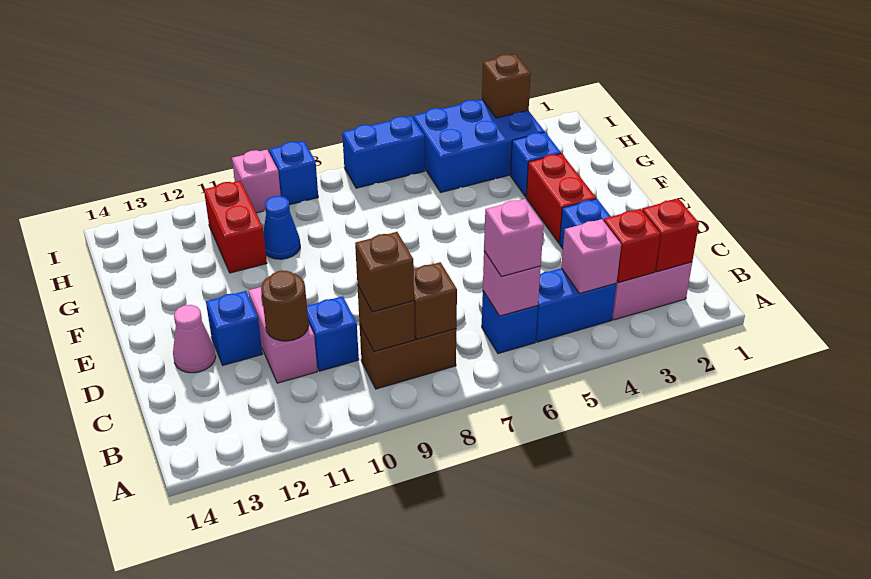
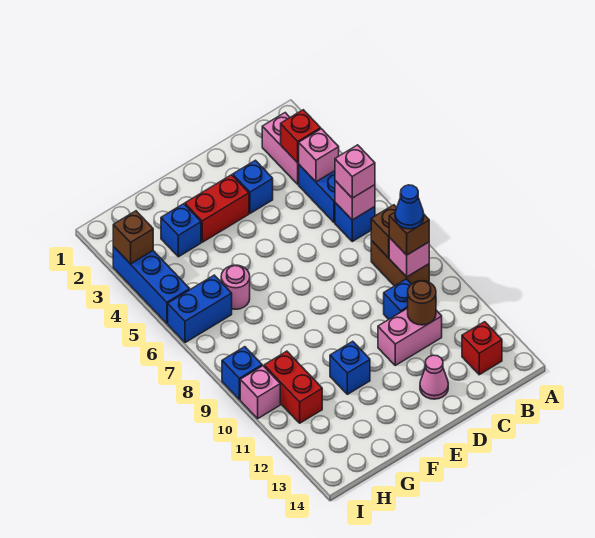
red brick B2 level 2 -> red brick B13 level 1
brown brick B9 level 2 -> pink brick B9 level 2
blue brick D12 level 1 -> blue brick F11 level 1
none -> pink round brick G6 level 1
blue cone G10 level 1 -> blue cone B9 level 4
red brick G11:H11 level 1 -> red brick H10:H11 level 1
blue brick H3:I5 level 1 -> blue brick I3:I5 level 1
blue brick I6:I7 level 1 -> blue brick H6:I6 level 1

